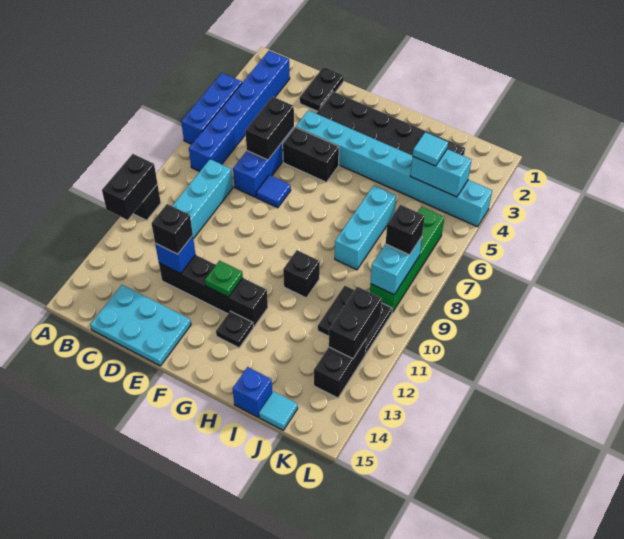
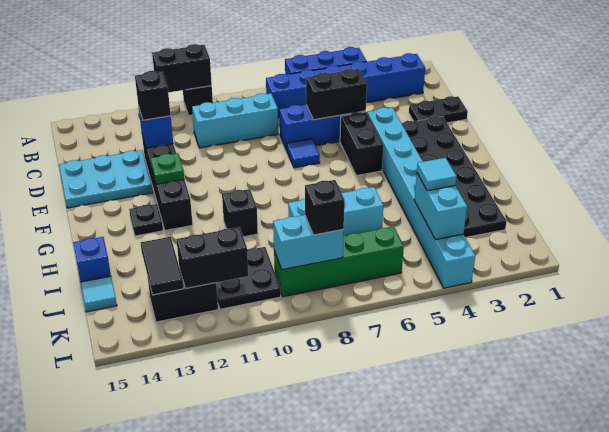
cyan plate C14:E15 level 1 -> cyan plate D13:E15 level 1
none -> black tile J13:K13 level 2

